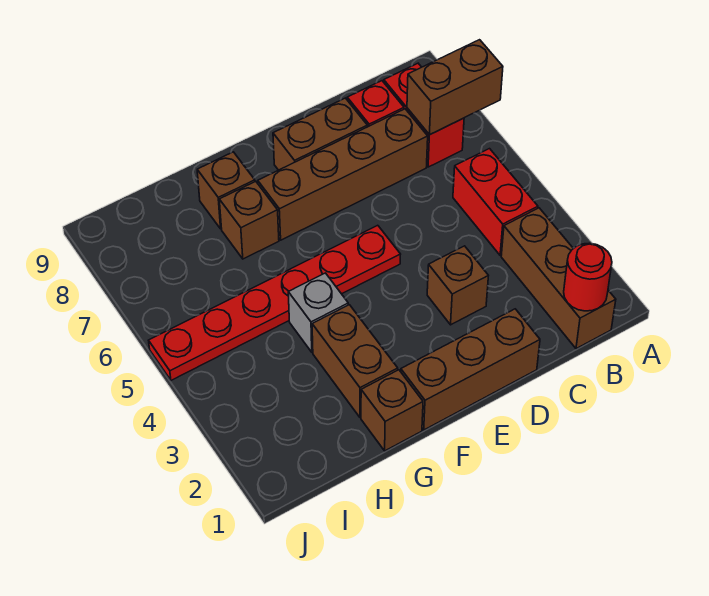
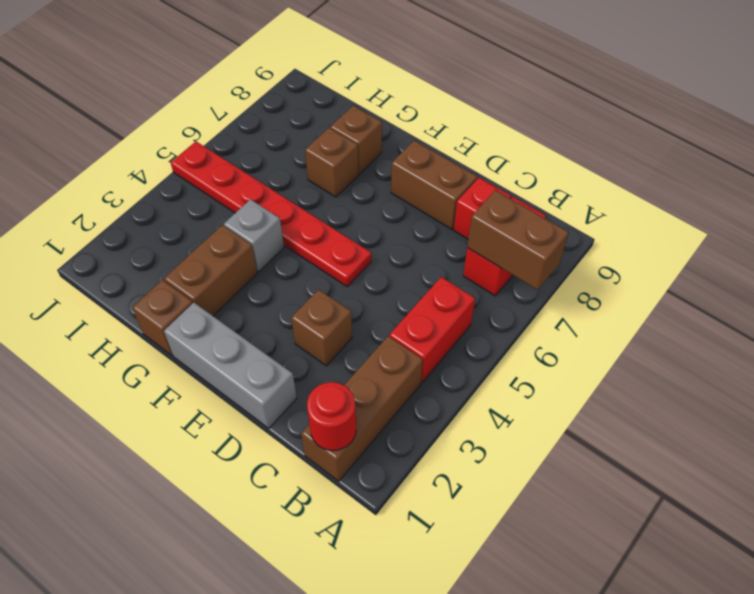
brown brick C7:F7 level 1 -> none
brown brick D1:F1 level 1 -> grey brick D1:F1 level 1

